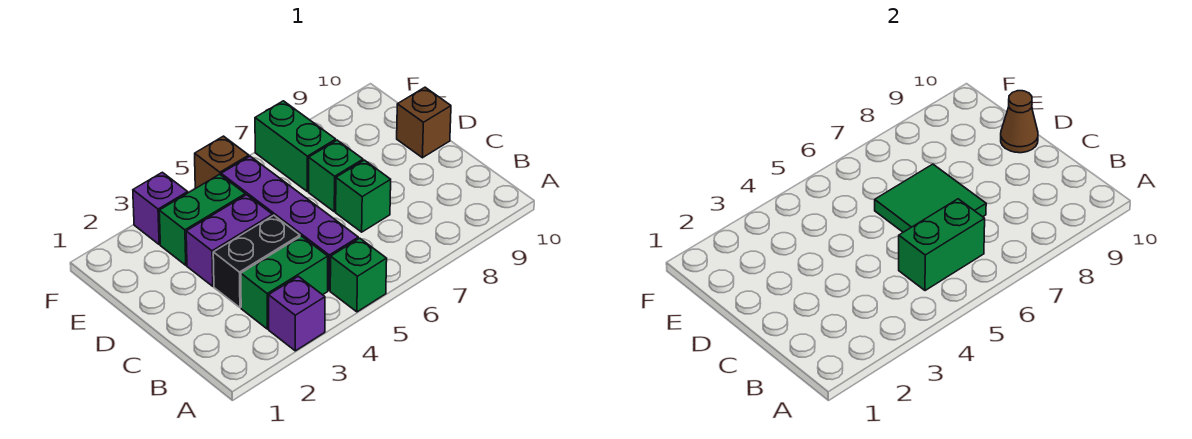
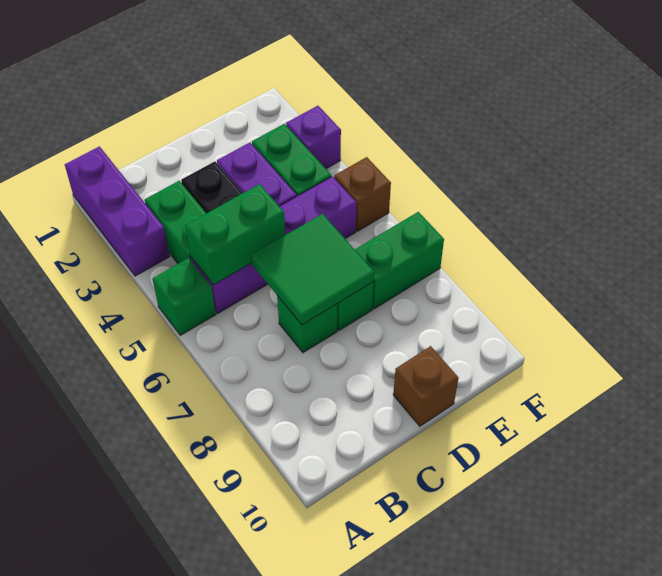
purple brick A3 level 1 -> purple brick A1:A3 level 1
green brick B5:B6 level 2 -> green brick B5:C5 level 2
brown cone D10 level 2 -> none

